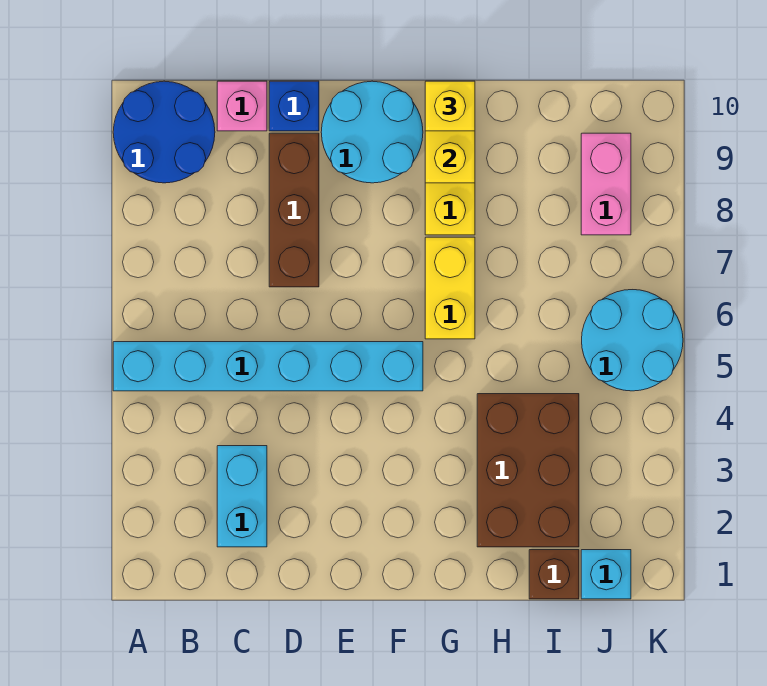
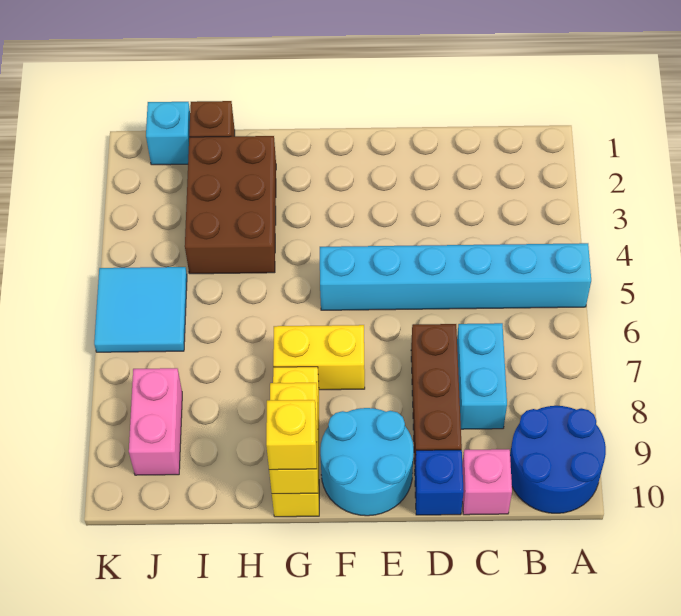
cyan brick C2:C3 level 1 -> cyan brick C7:C8 level 1
yellow brick G6:G7 level 1 -> yellow brick F7:G7 level 1
cyan round brick J5:K6 level 1 -> cyan tile J5:K6 level 1

